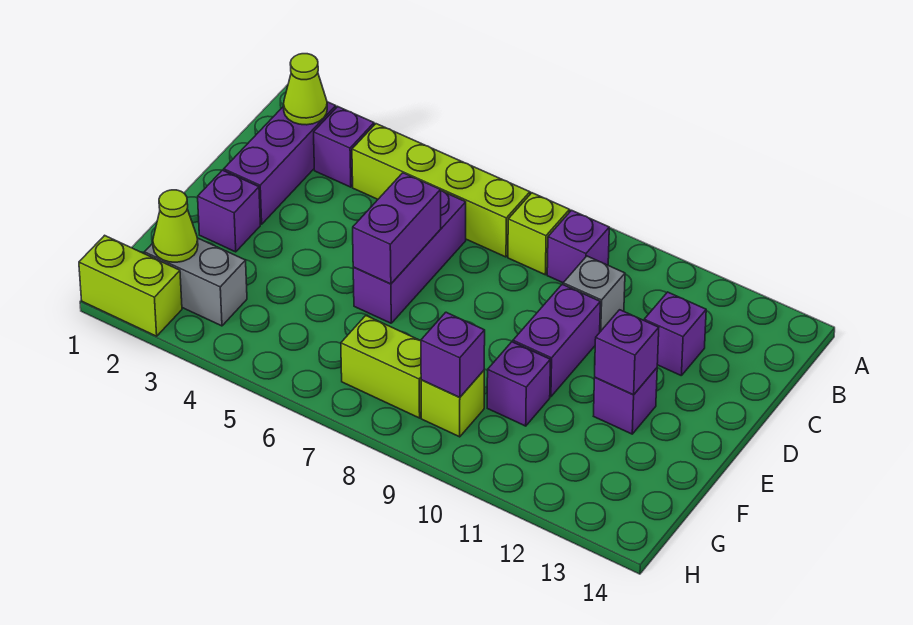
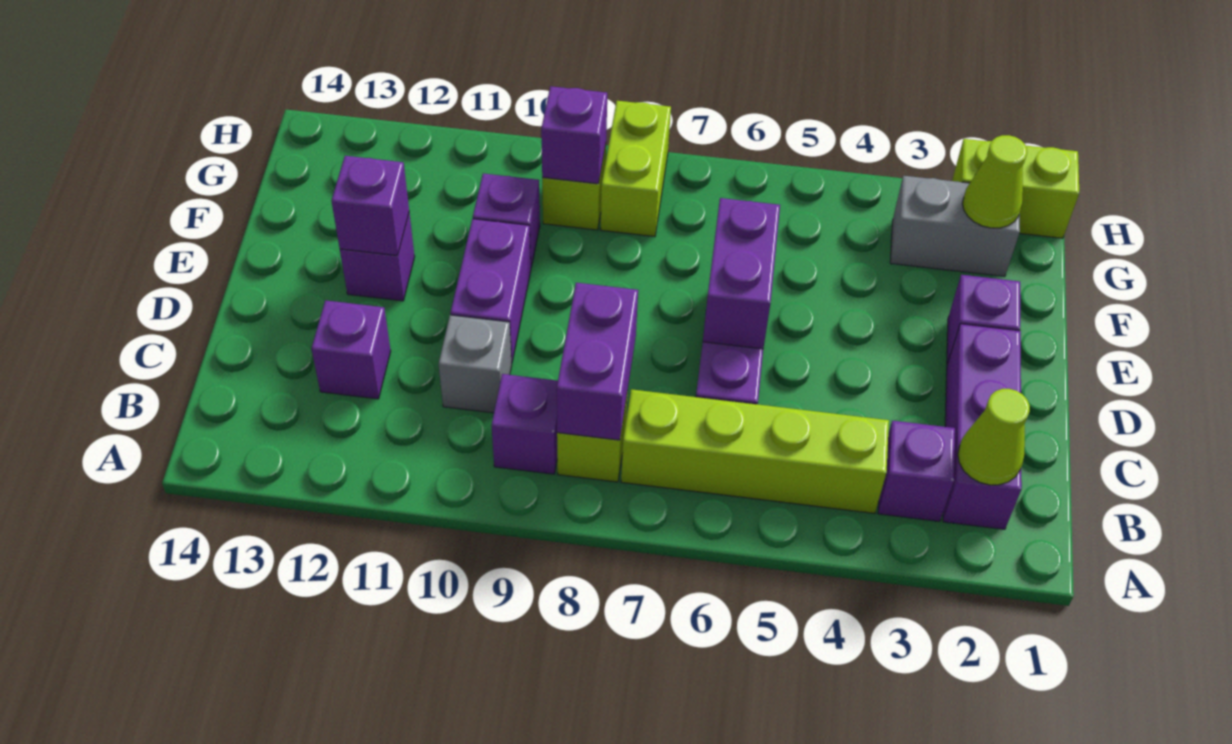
none -> purple brick B8:C8 level 2
lime brick G7:G8 level 1 -> lime brick G8:H8 level 1

